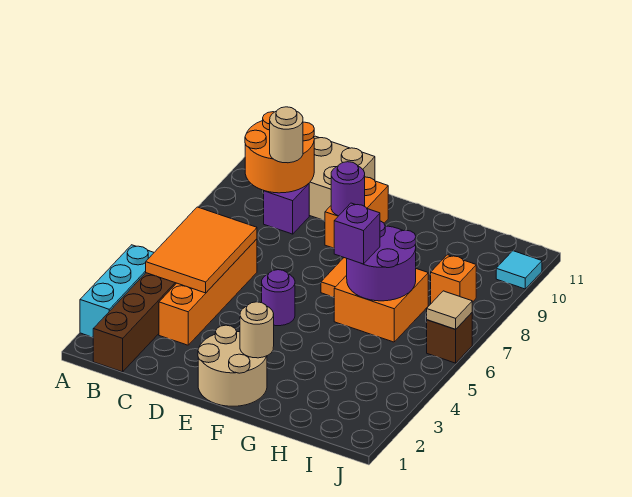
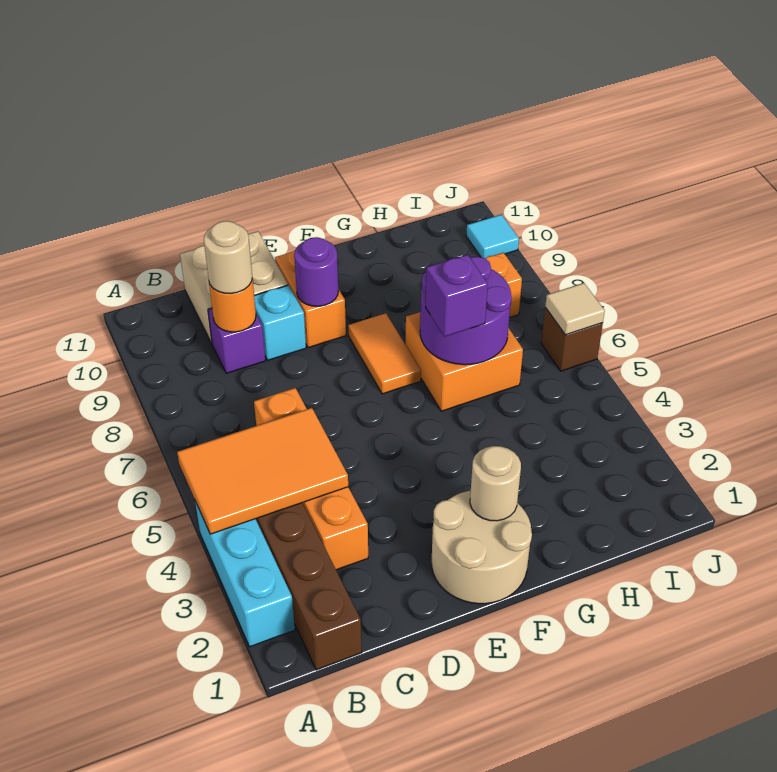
orange tile B4:C6 level 2 -> orange tile A4:C5 level 2
orange round brick B9:C10 level 2 -> orange round brick C9 level 2
none -> cyan brick D9 level 1
purple round brick E5 level 1 -> none

